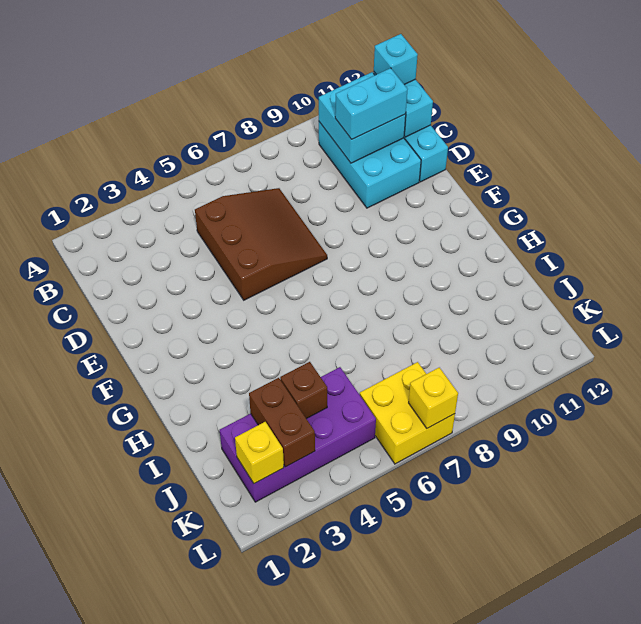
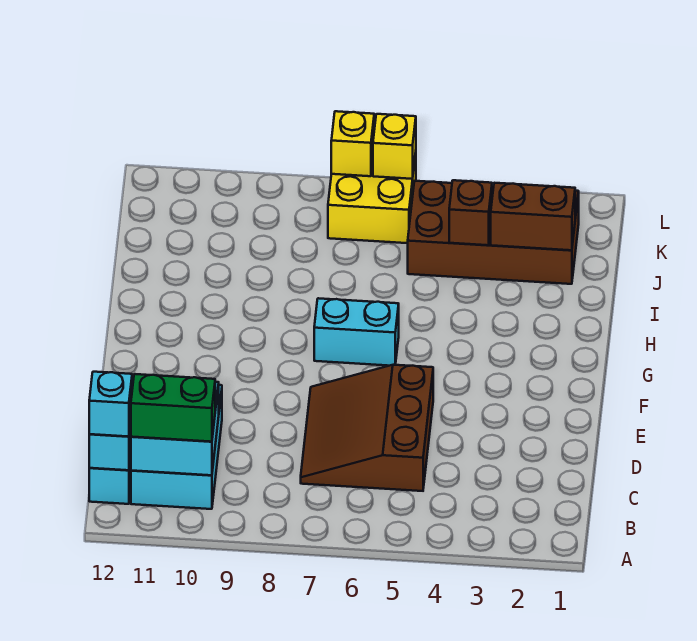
none -> green brick B10:B11 level 3
cyan brick C10:C11 level 3 -> cyan brick G6:G7 level 1
purple brick J2:K5 level 1 -> brown brick J2:K5 level 1
brown brick J3:K3 level 2 -> brown brick J2:J3 level 2
yellow brick K2 level 2 -> yellow brick L6 level 2

